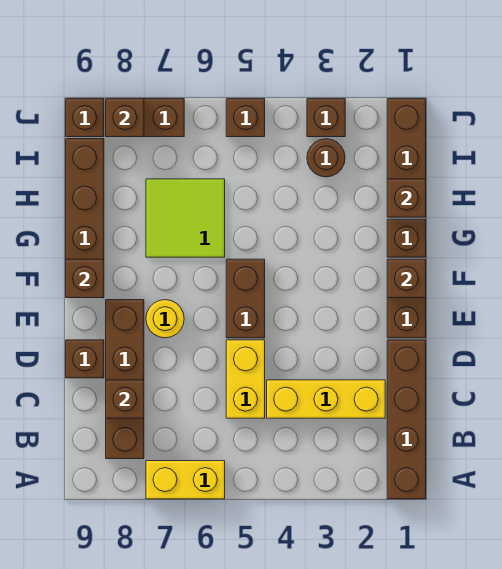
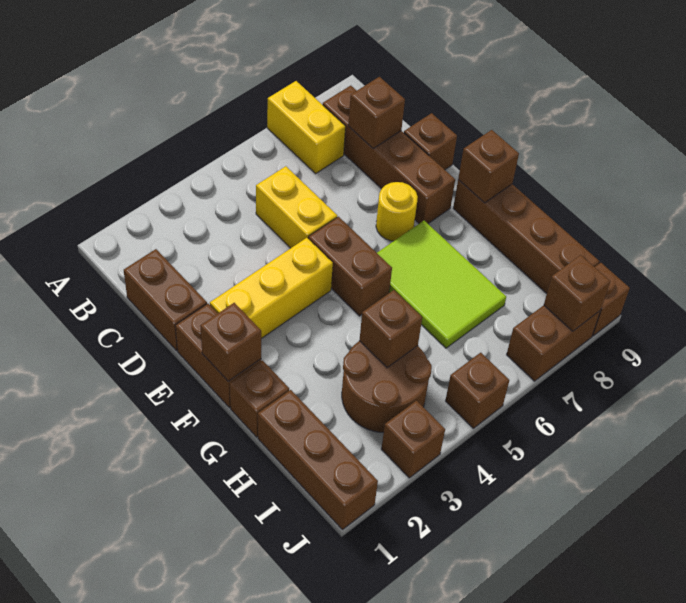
brown brick A1:D1 level 1 -> brown brick C1:D1 level 1
yellow brick A6:A7 level 1 -> yellow brick A7:B7 level 1
yellow brick C2:C4 level 1 -> yellow brick E2:E4 level 1
lime tile G6:H7 level 1 -> lime tile F6:H7 level 1
brown brick H1 level 2 -> brown brick H4 level 2
brown round brick I3 level 1 -> brown round brick H3:I4 level 1

